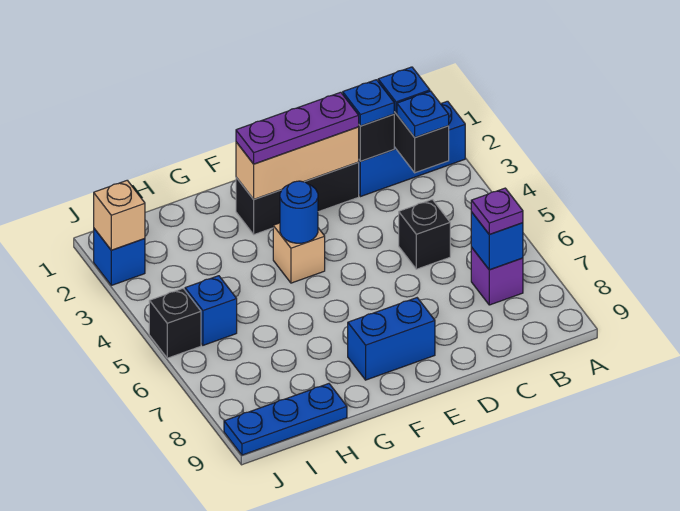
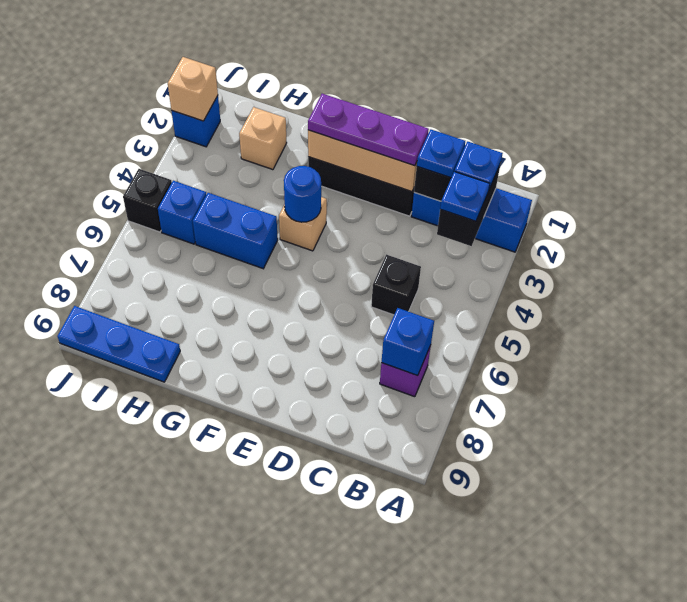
purple plate B7 level 3 -> none
blue brick E8:F8 level 1 -> blue brick G5:H5 level 1
none -> tan brick H2 level 1

